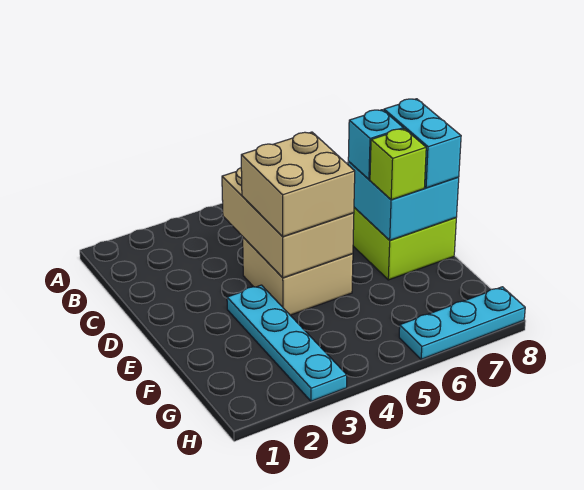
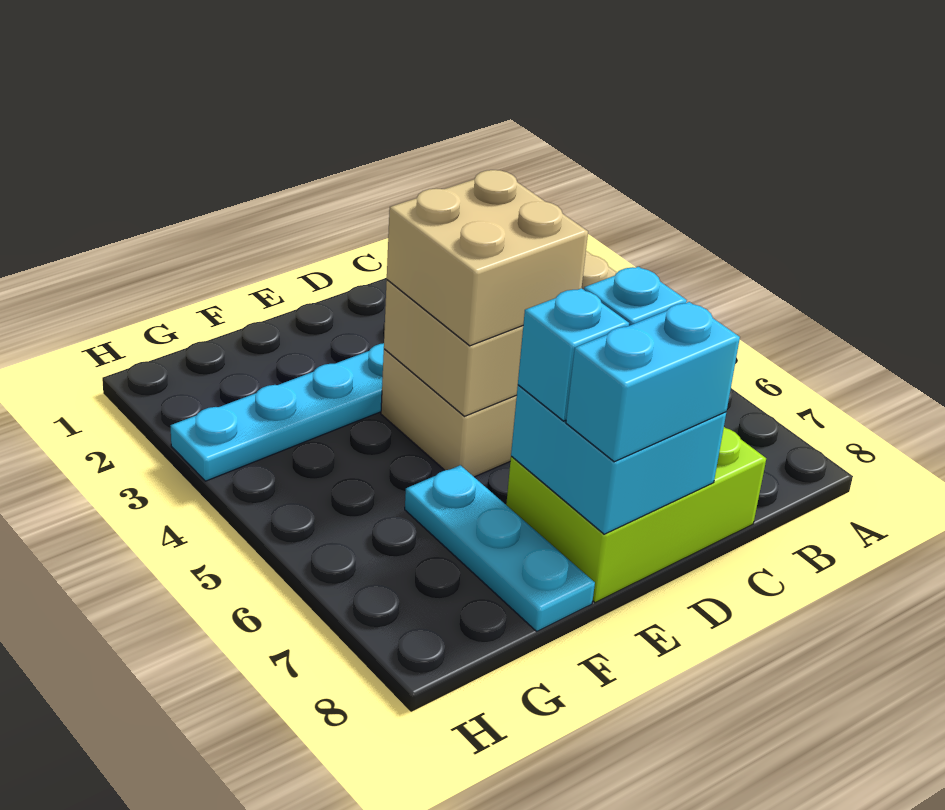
lime brick E7 level 3 -> cyan brick E7 level 3
cyan plate H6:H8 level 1 -> cyan plate F6:F8 level 1

